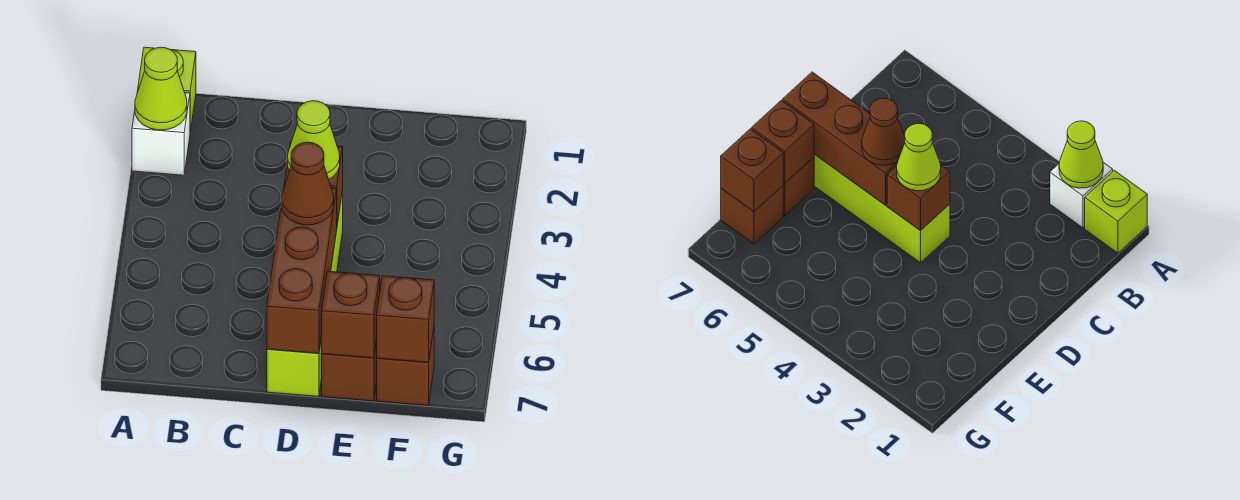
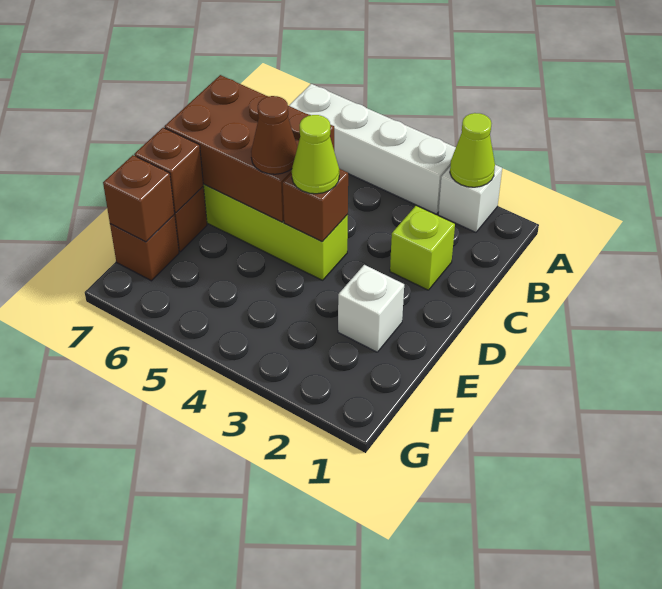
lime brick A1 level 1 -> lime brick C2 level 1
none -> white brick A3:A6 level 1
brown brick D5:D7 level 2 -> brown brick C5:D7 level 2
none -> white brick E2 level 1

